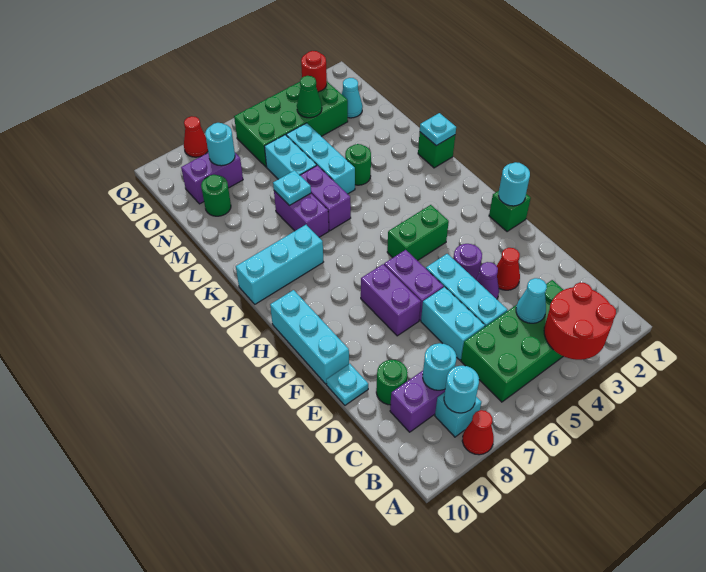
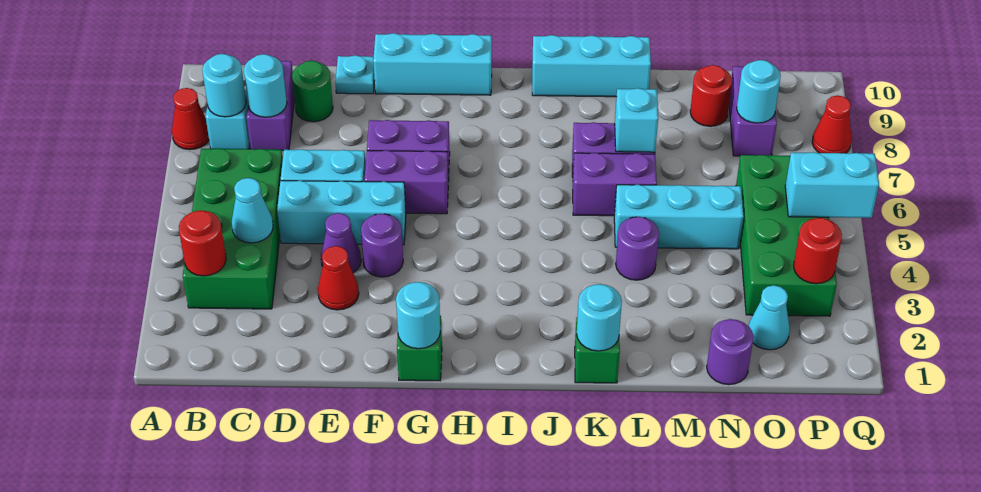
red round brick A3:B4 level 2 -> red round brick B3 level 2
green brick H4:H5 level 1 -> none
cyan brick J8:J10 level 1 -> cyan brick J10:L10 level 1
cyan plate K1 level 2 -> cyan round brick K1 level 2
green round brick L4 level 1 -> purple round brick L4 level 1
cyan plate L7 level 2 -> cyan brick L7 level 2
cyan brick M6:N6 level 1 -> cyan brick P5:Q5 level 2
none -> purple round brick N1 level 1
green round brick N9 level 1 -> red round brick N9 level 1
green cone O4 level 2 -> none

